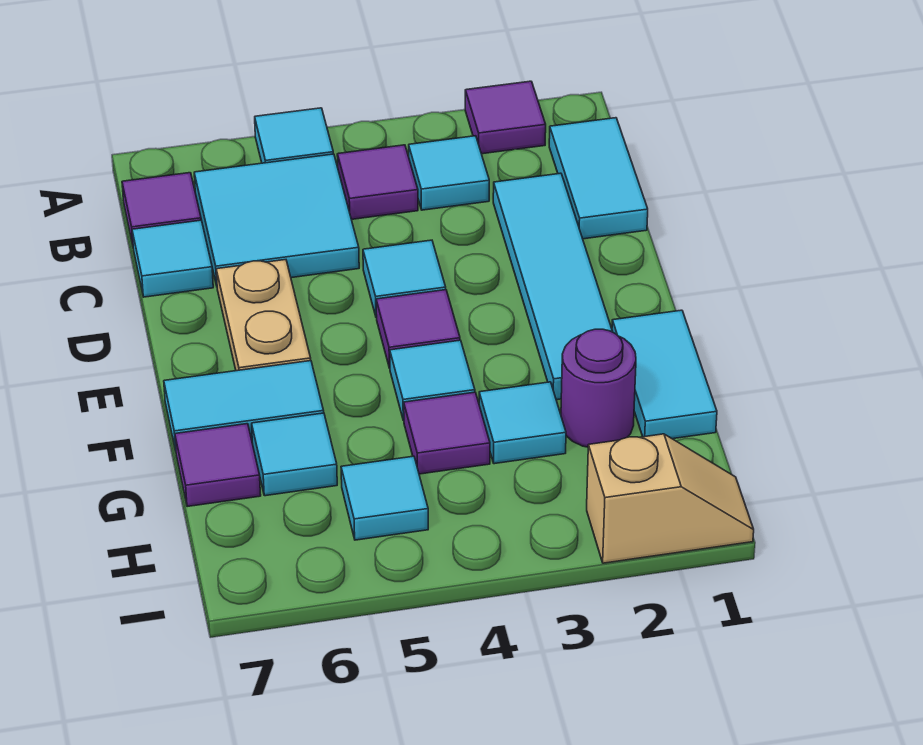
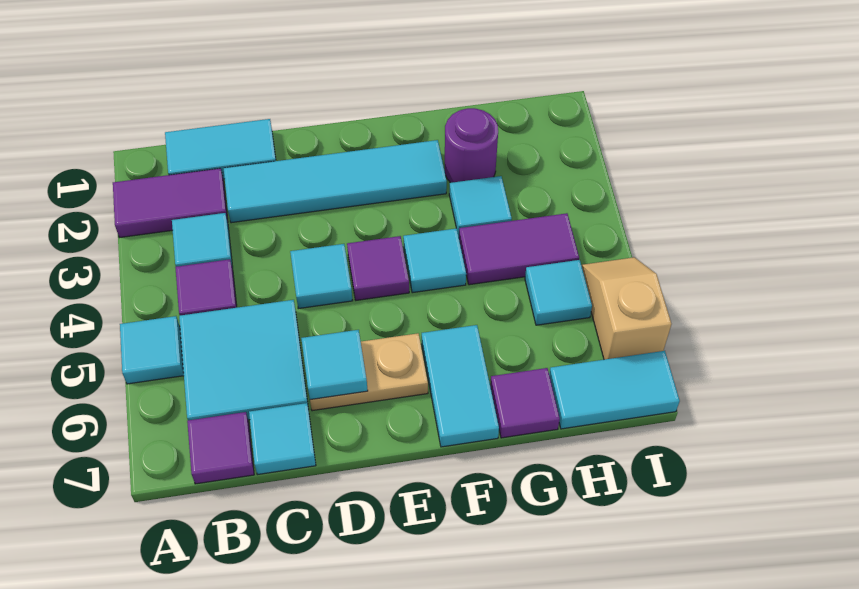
purple tile A2 level 1 -> purple tile A2:B2 level 1
cyan tile F1:G1 level 1 -> cyan tile H7:I7 level 1
purple tile G4 level 1 -> purple tile G4:H4 level 1
cyan tile G6 level 1 -> cyan tile D6 level 2
tan slope I1:I2 level 1 top 2 -> tan slope I5:I6 level 1 top 6

